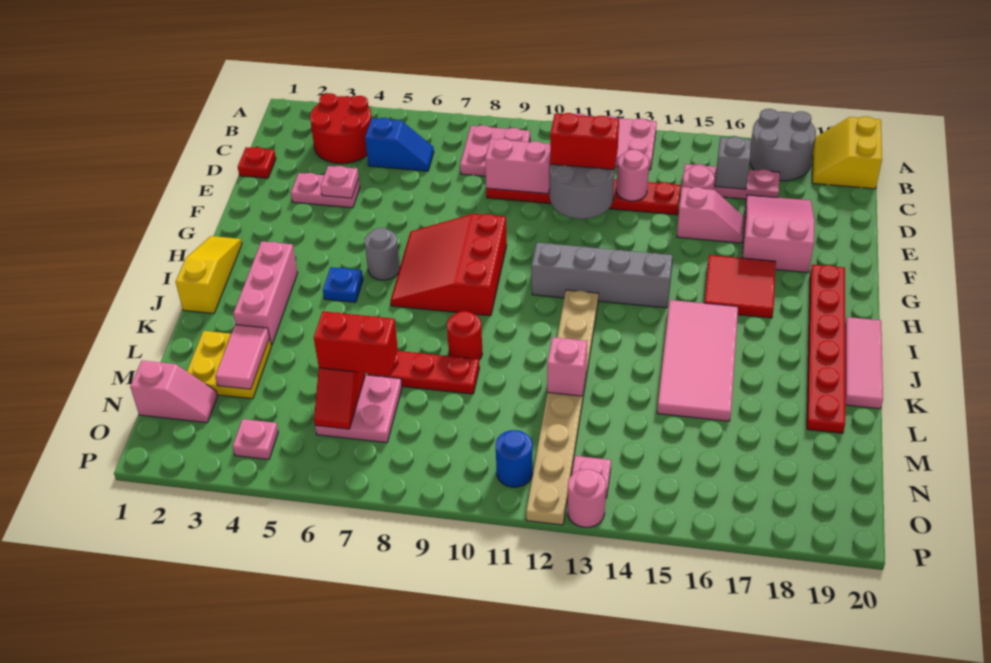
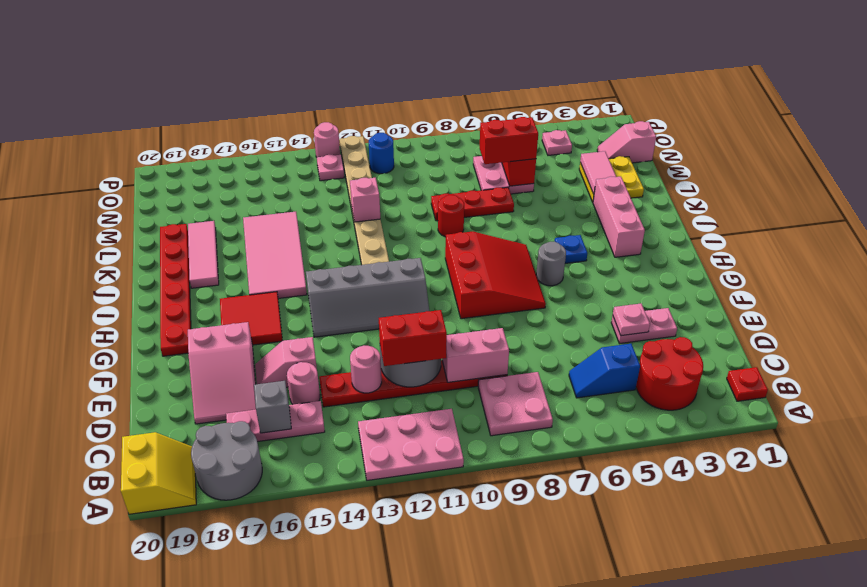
red plate D1 level 1 -> red plate B1 level 1
yellow slope H1:J1 level 1 top J -> none
pink tile I20:K20 level 1 -> pink tile J18:L18 level 1

